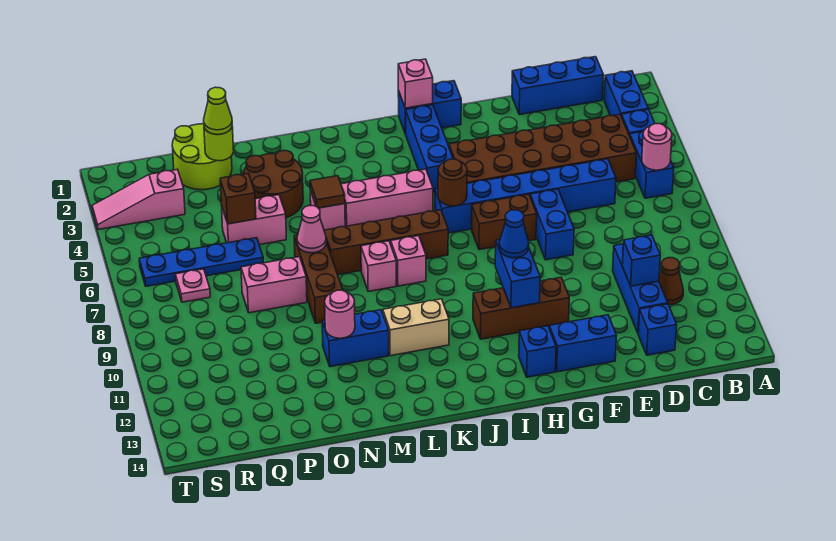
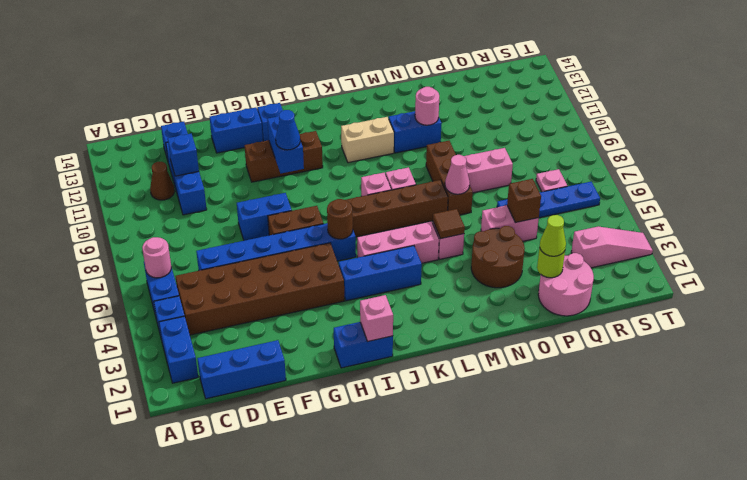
blue brick F7:F8 level 1 -> blue brick F8:G8 level 1
blue brick I2:I4 level 1 -> blue brick I4:K4 level 1
lime round brick P1:Q2 level 1 -> pink round brick P1:Q2 level 1

